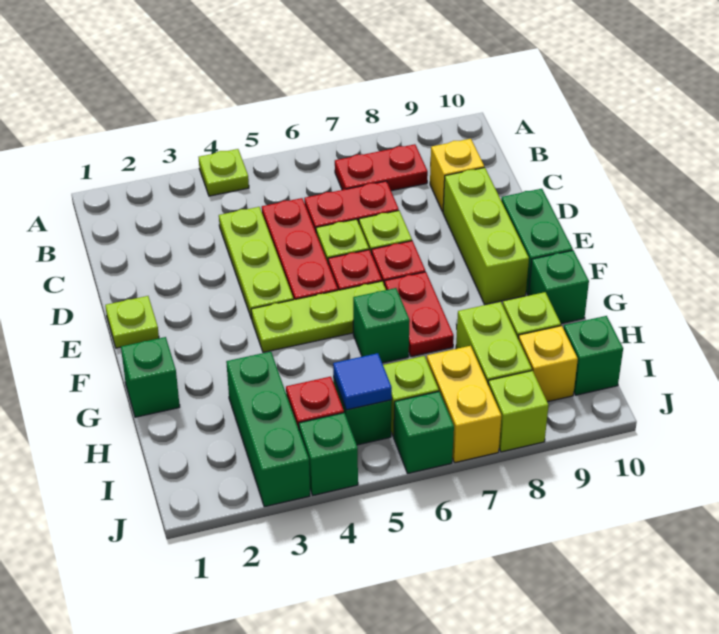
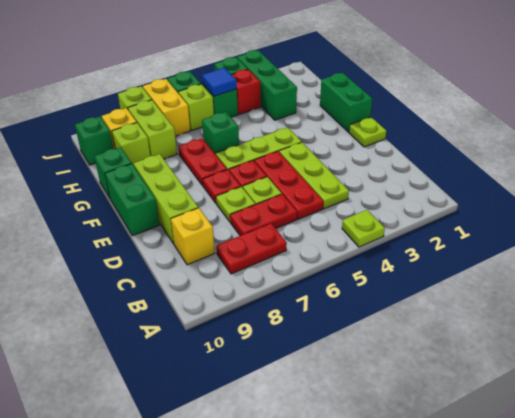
green brick G1 level 1 -> green brick F1:G1 level 1

